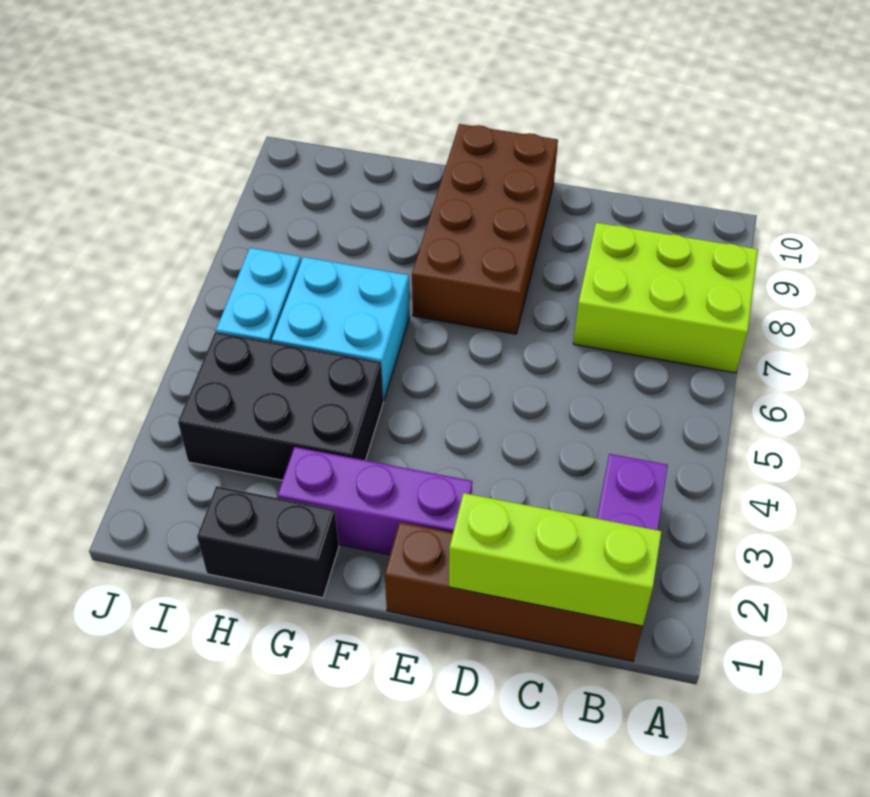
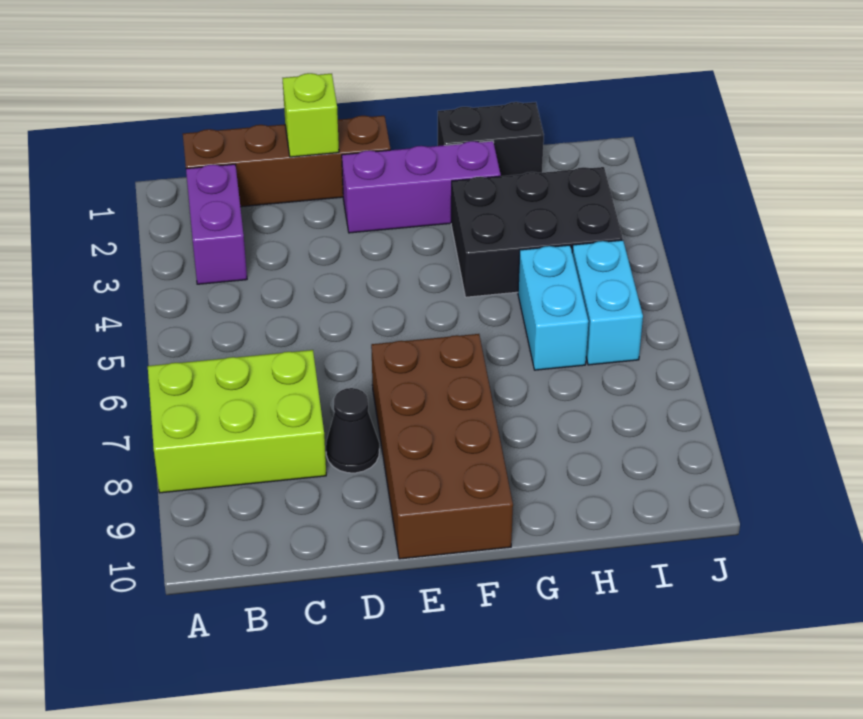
lime brick B1:D1 level 2 -> lime brick D1 level 2
none -> black cone D8 level 1
cyan brick G5:H6 level 1 -> cyan brick H5:H6 level 1

